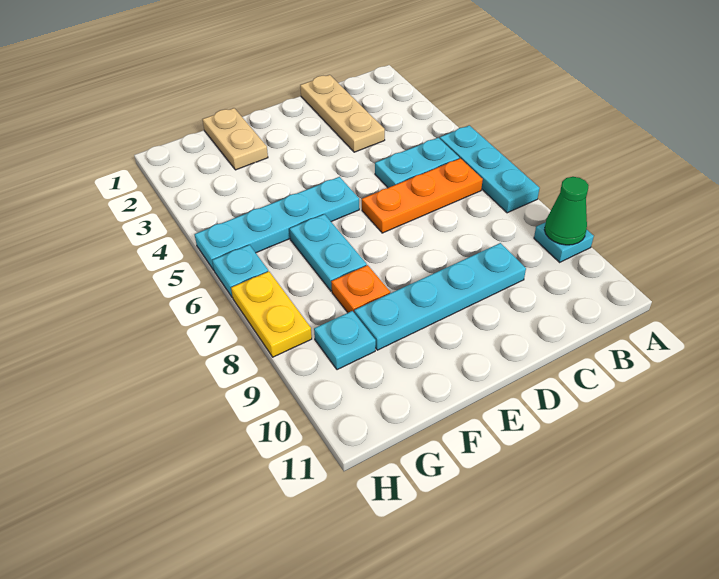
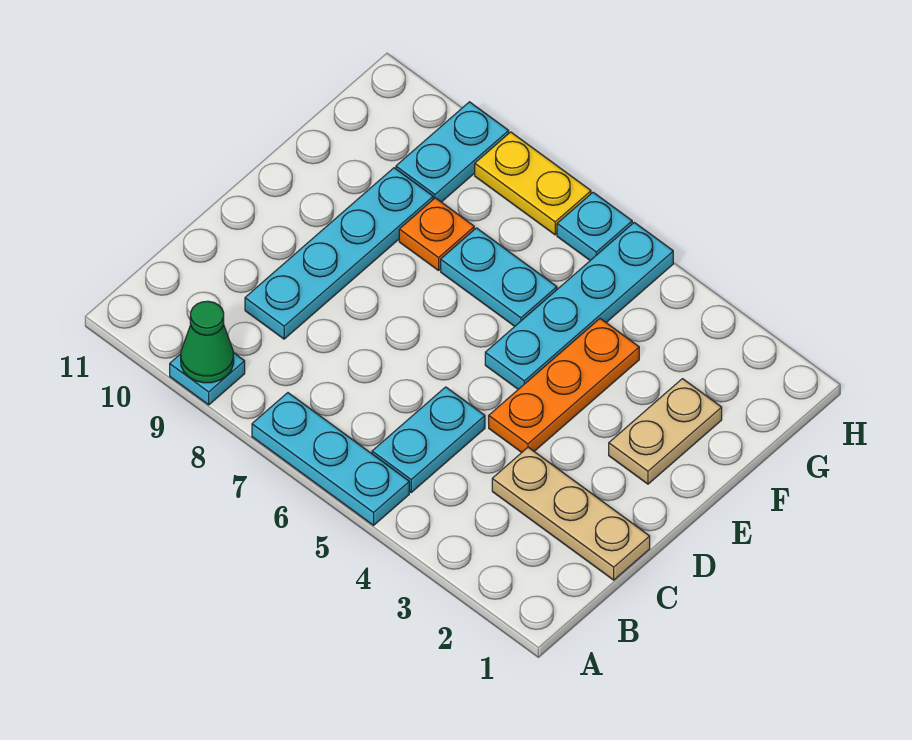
orange plate B6:D6 level 1 -> orange plate D4:F4 level 1
tan plate F1:F2 level 1 -> tan plate E2:F2 level 1
cyan plate G9 level 1 -> cyan plate G9:H9 level 1

